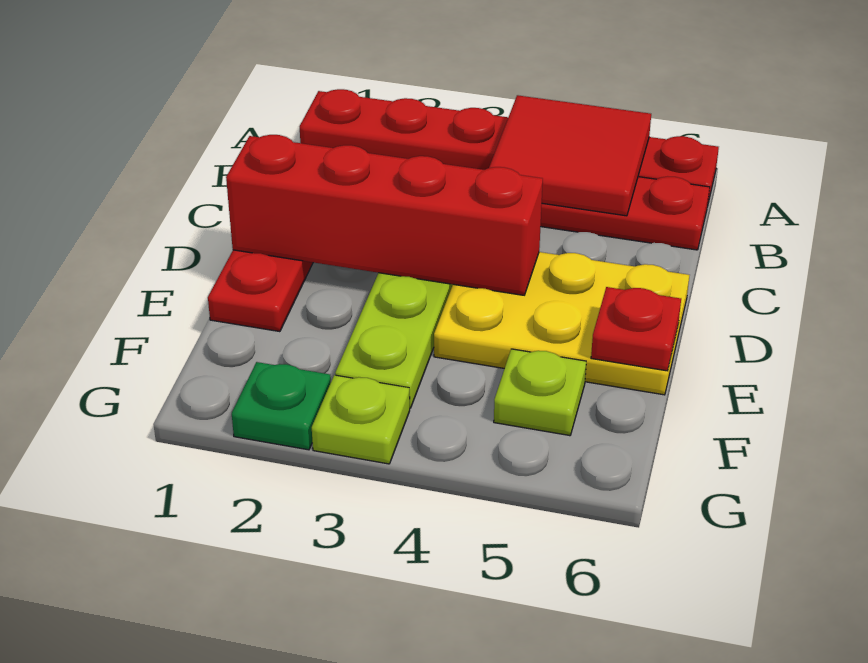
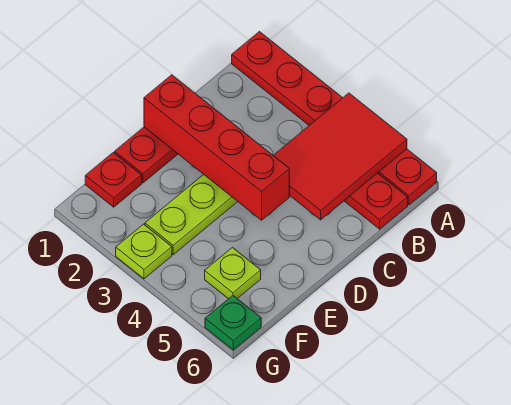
red tile A4:B5 level 2 -> red tile A4:C5 level 2
yellow plate D4:E6 level 1 -> none
red plate E6 level 2 -> red plate F1 level 1
green plate G2 level 1 -> green plate G6 level 1

